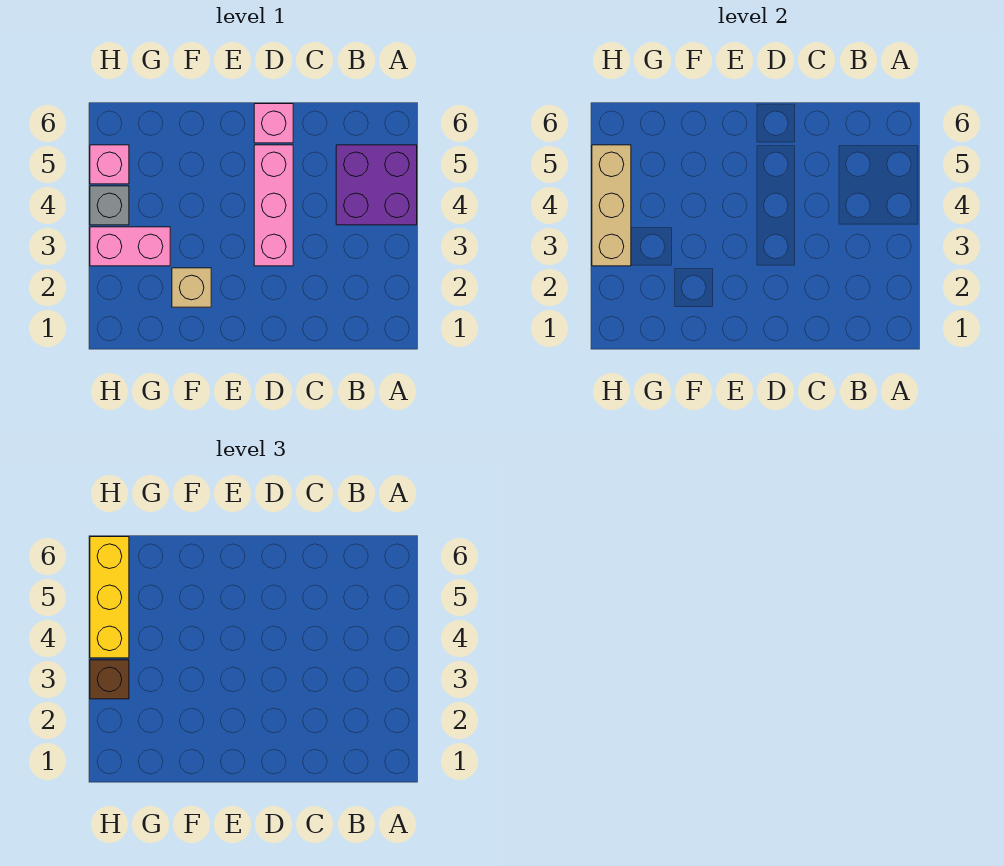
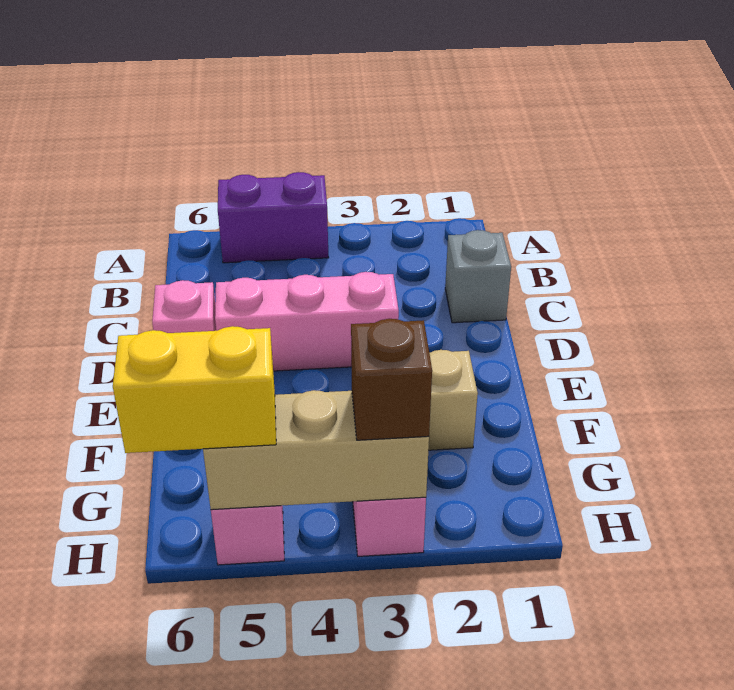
purple brick A4:B5 level 1 -> purple brick A4:A5 level 1
grey brick H4 level 1 -> grey brick C1 level 1
yellow brick H4:H6 level 3 -> yellow brick H5:H6 level 3

